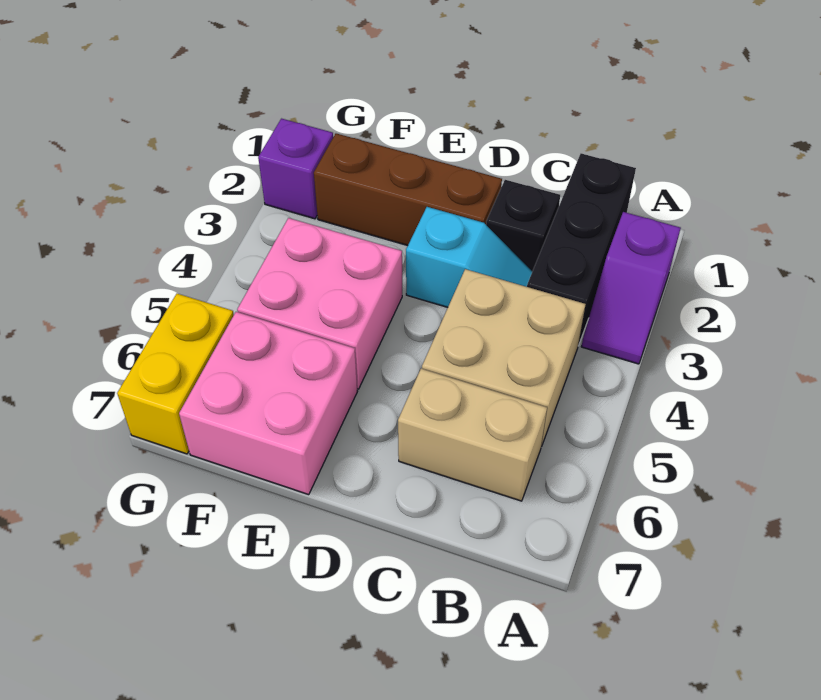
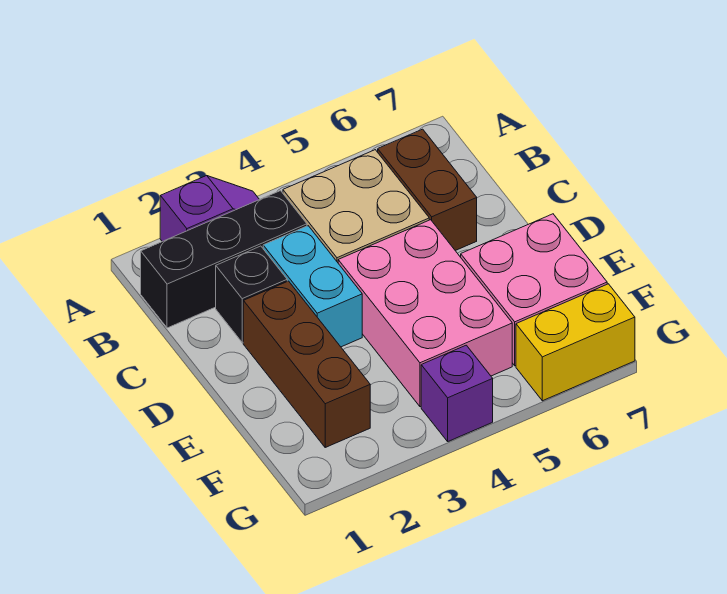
tan brick B6:C6 level 1 -> brown brick B6:C6 level 1
cyan slope C3:D3 level 1 top D -> cyan brick C3:D3 level 1
pink brick E4:F5 level 1 -> pink brick D4:F5 level 1
purple brick G2 level 1 -> purple brick G4 level 1

